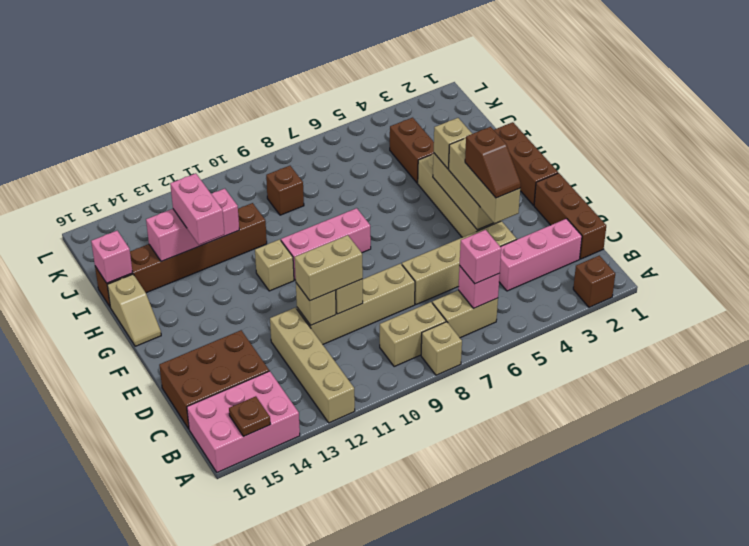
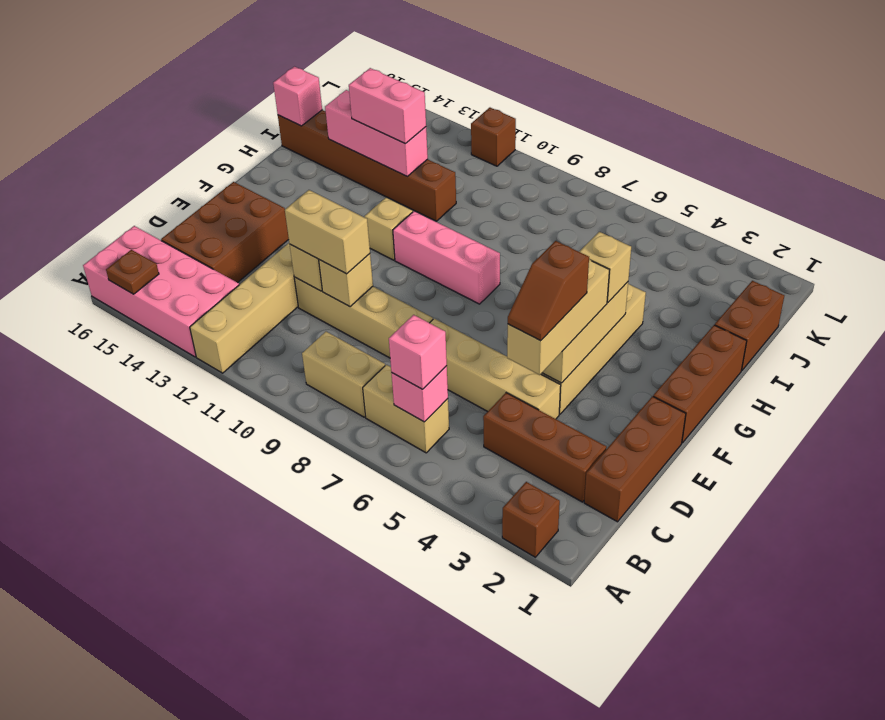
tan brick A8 level 1 -> none
pink brick A14:B16 level 1 -> pink brick A13:B16 level 1
pink brick C2:C4 level 1 -> brown brick C2:C4 level 1
brown brick C14:D16 level 1 -> brown brick C14:E15 level 1
tan slope G16:H16 level 1 top H -> none
pink brick H13:I13 level 3 -> pink brick I12:I13 level 3
brown brick I4:J4 level 1 -> brown brick I1:J1 level 1
brown brick J9 level 1 -> brown brick L11 level 1

